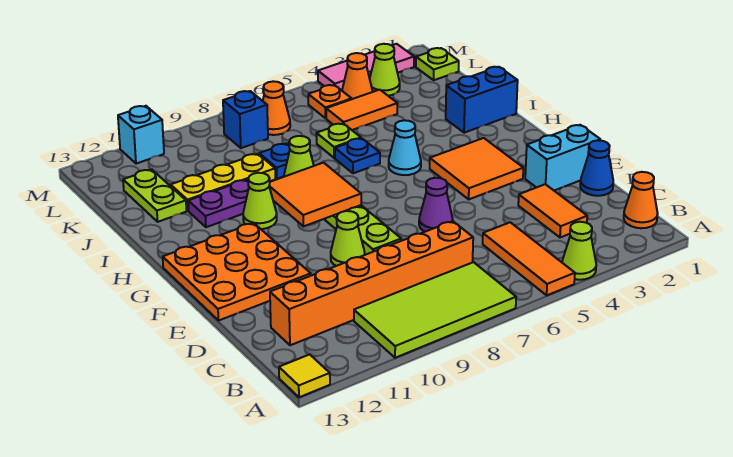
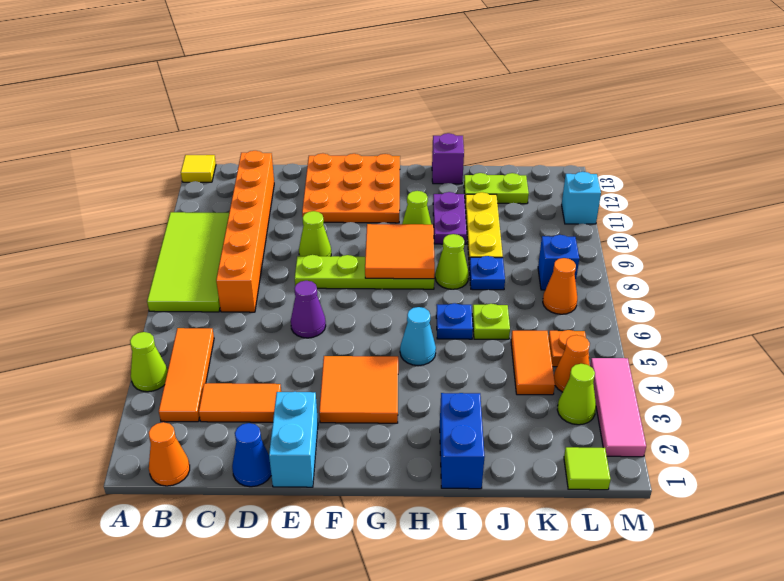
orange tile A5:C5 level 1 -> orange tile B3:B5 level 1
none -> purple brick I13 level 1
lime plate L1 level 1 -> lime tile L1 level 1

